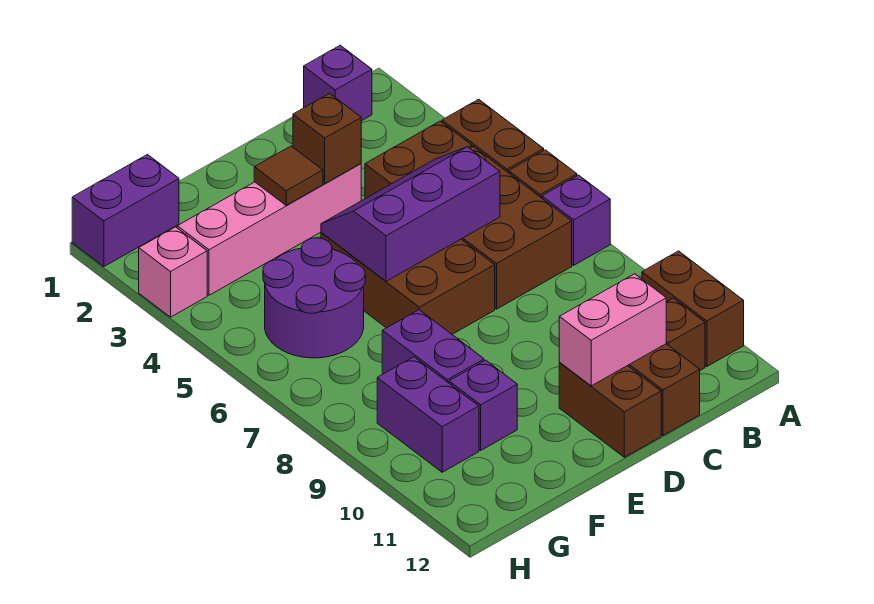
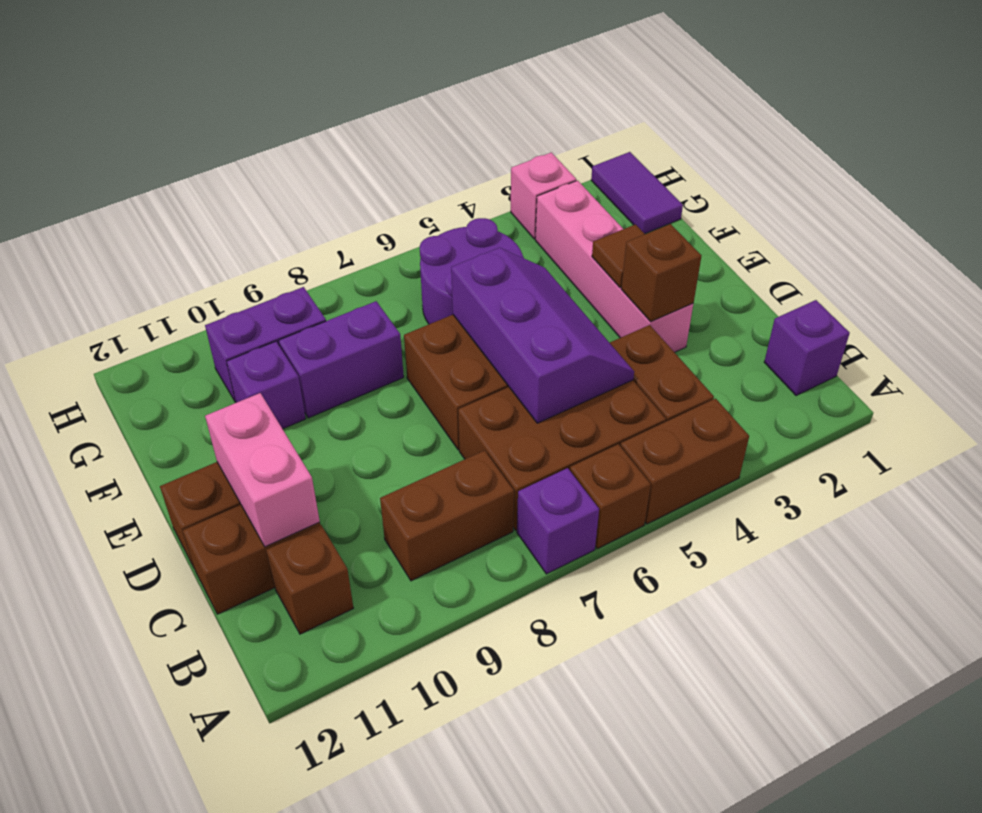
brown brick A10:A11 level 1 -> brown brick B8:B9 level 1
purple brick G1:H1 level 1 -> purple tile G1:H1 level 1

